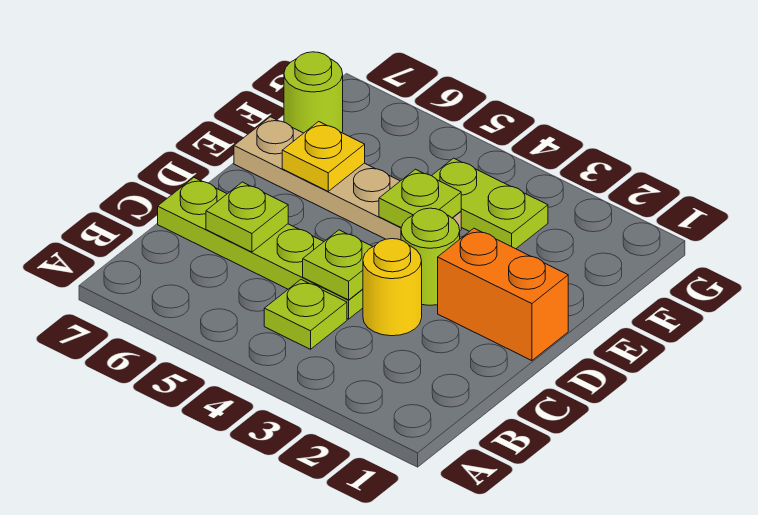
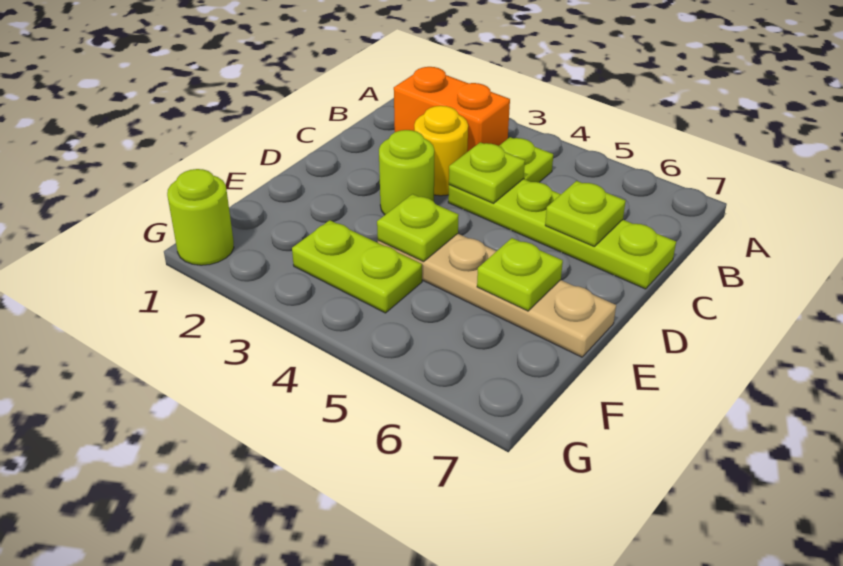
orange brick D1:D2 level 1 -> orange brick B2:B3 level 1
yellow plate E6 level 2 -> lime plate E6 level 2
lime round brick F7 level 1 -> lime round brick G1 level 1

